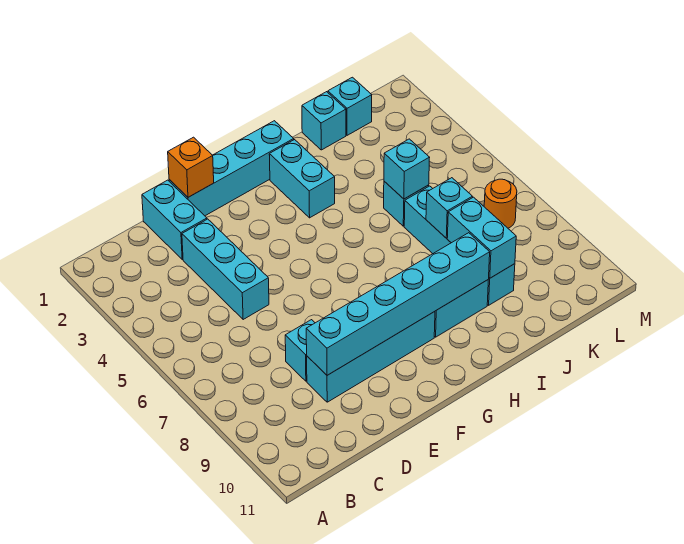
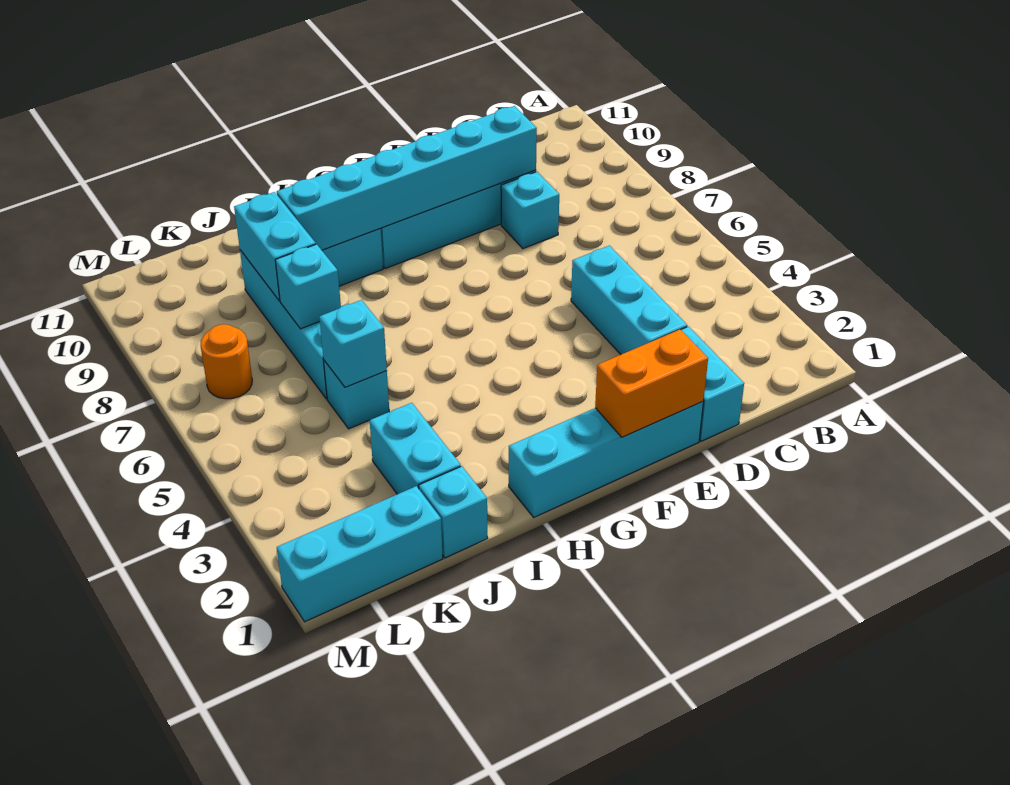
orange brick E1 level 2 -> orange brick E1:F1 level 2
cyan brick H2:H3 level 1 -> cyan brick J2:J3 level 1
cyan brick K1 level 1 -> cyan brick K1:M1 level 1

